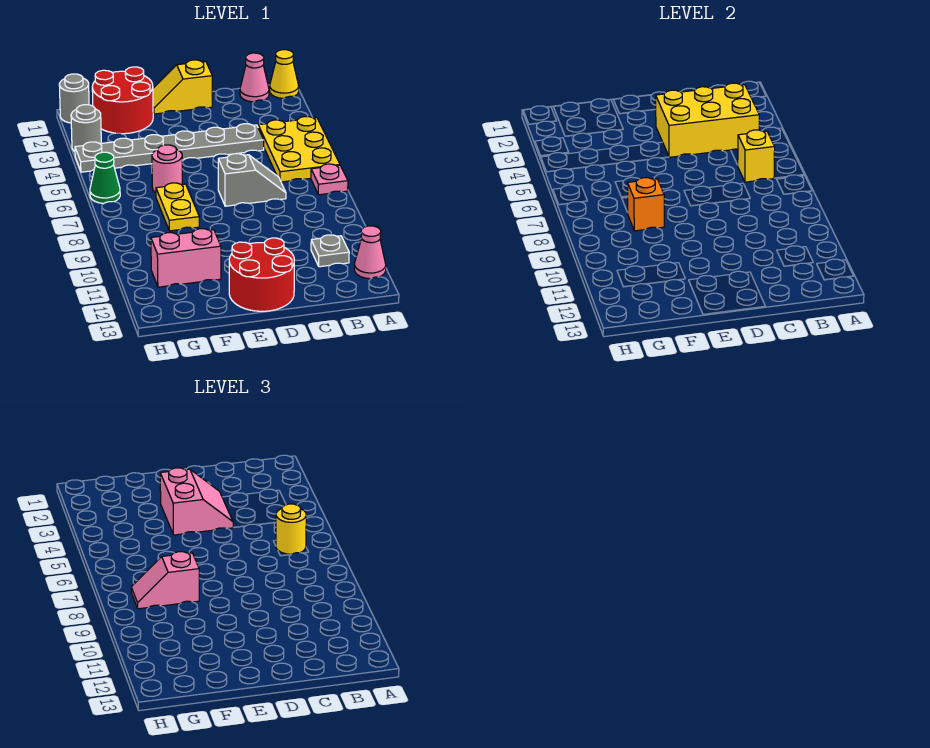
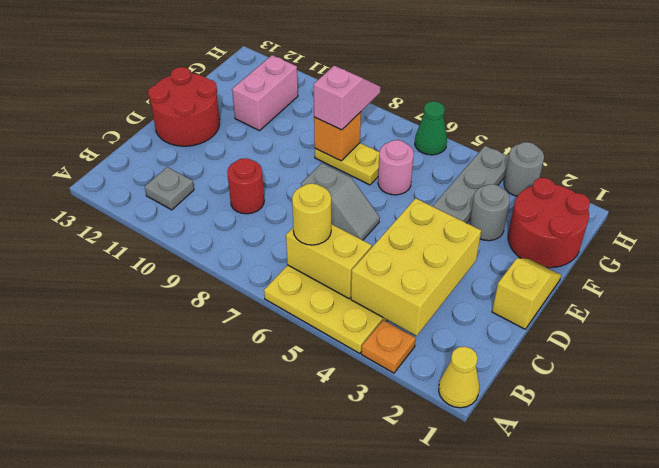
none -> orange plate A3 level 1
pink plate A7 level 1 -> none
pink cone A12 level 1 -> none
pink cone B1 level 1 -> none
yellow brick B6 level 2 -> yellow brick B5:B6 level 2
grey slope C7:D7 level 1 top D -> grey slope D6:D7 level 1 top 7
none -> red round brick C9 level 1
pink slope D3:E4 level 3 top E -> none
grey round brick H1 level 1 -> grey round brick F3 level 1

